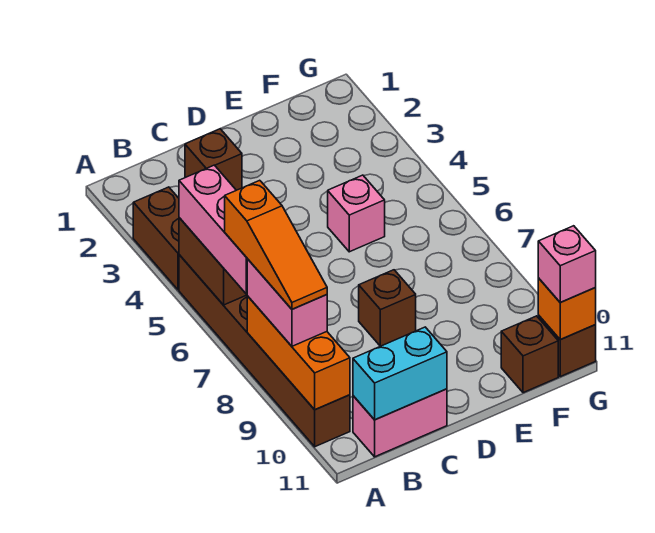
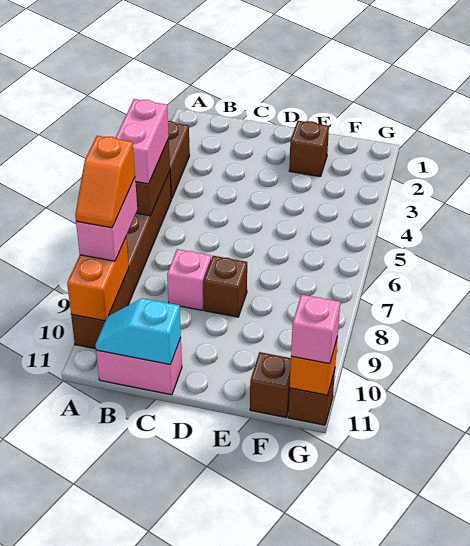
pink brick A5:A7 level 3 -> pink brick A5:A6 level 3
orange slope A7:A9 level 4 top 7 -> orange slope A8:A9 level 4 top 8
orange brick A8:A10 level 2 -> orange brick A9:A10 level 2
cyan brick B11:C11 level 2 -> cyan slope B11:C11 level 2 top C
brown brick C2 level 1 -> brown brick E2 level 1
pink brick E5 level 1 -> pink brick C8 level 1

